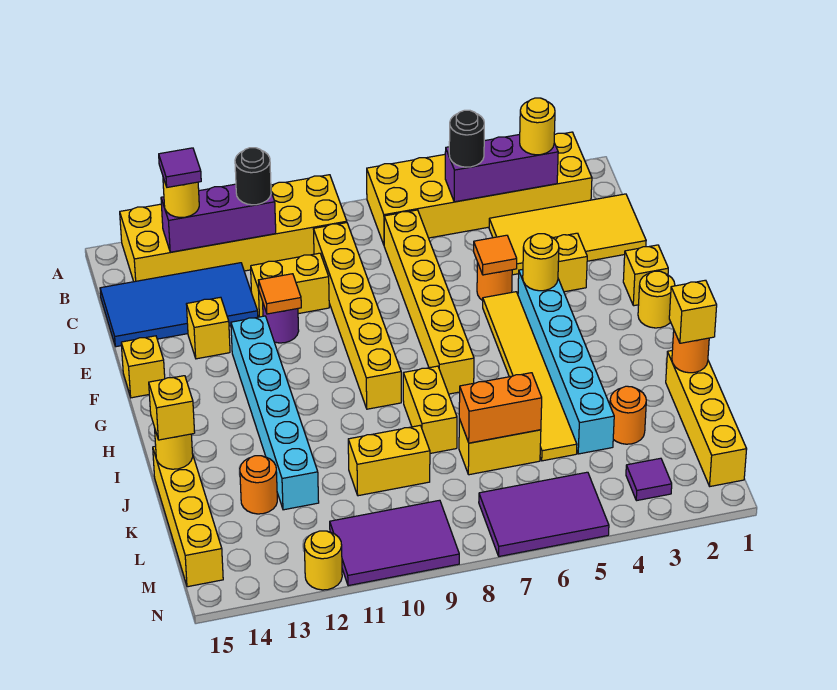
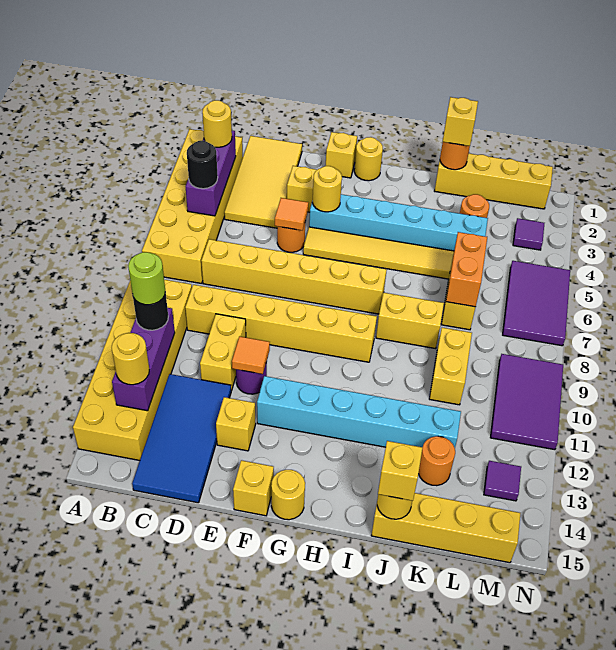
none -> lime round brick B11 level 4
purple tile B13 level 4 -> purple tile M13 level 1
yellow round brick N12 level 1 -> yellow round brick G15 level 1

